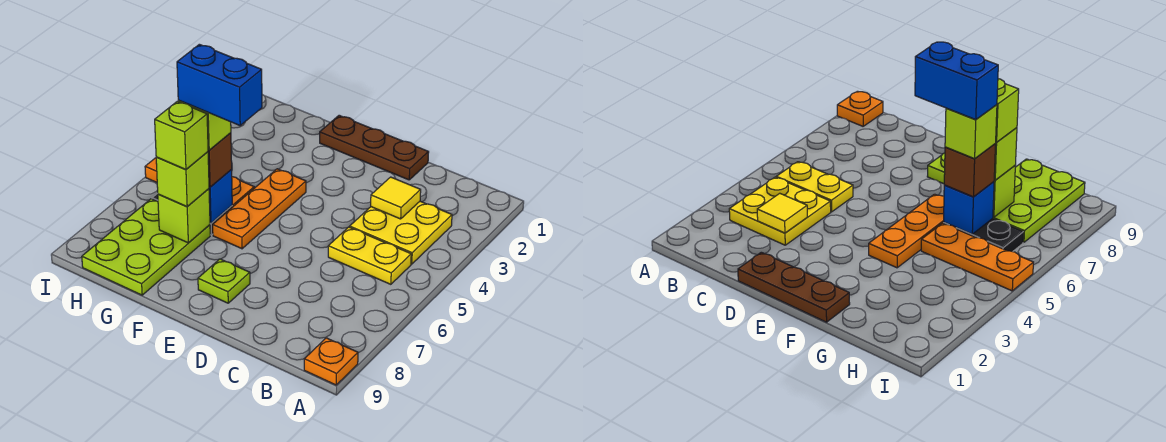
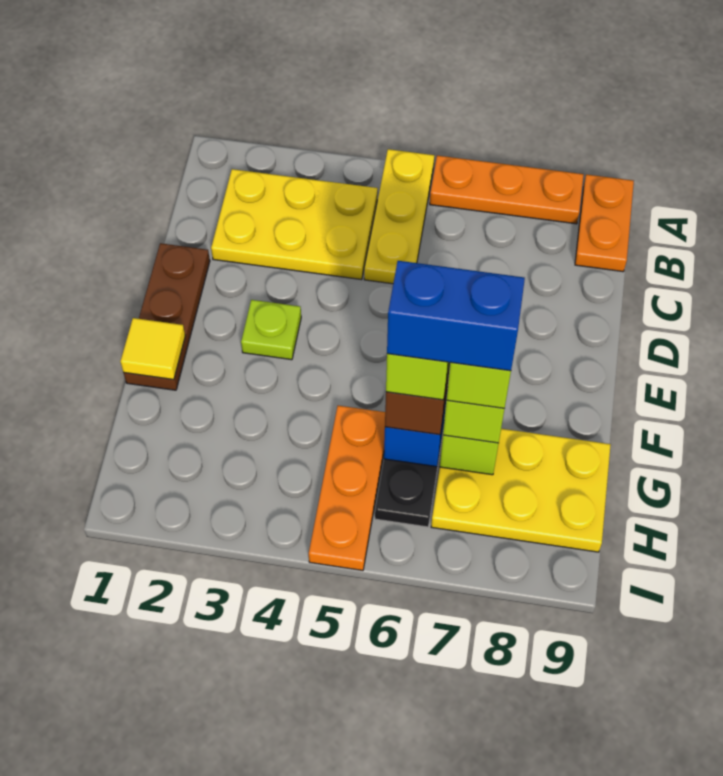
orange plate A9 level 1 -> orange plate A9:B9 level 1
yellow plate B3:C4 level 1 -> yellow plate B2:C4 level 1
yellow plate B5:C5 level 1 -> yellow plate A5:C5 level 1
yellow tile C3 level 2 -> yellow tile F1 level 2
lime plate E8 level 1 -> lime plate E3 level 1
orange plate F4:F6 level 1 -> orange plate A6:A8 level 1
blue brick F6:G6 level 5 -> blue brick G6:G7 level 5
lime plate G7:H9 level 1 -> yellow plate G7:H9 level 1

